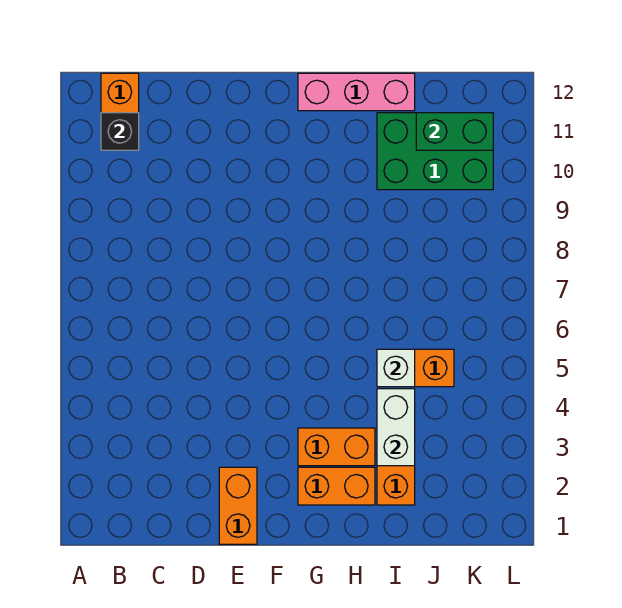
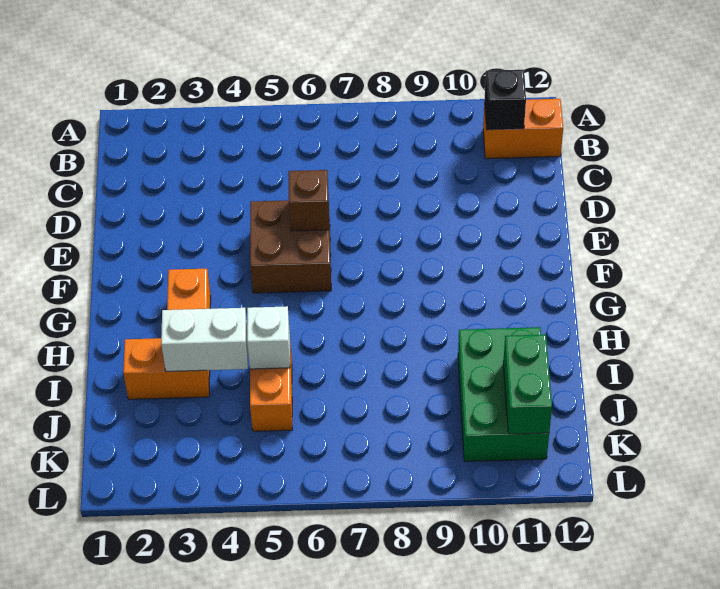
orange brick E1:E2 level 1 -> none
none -> brown brick E5:F6 level 1
none -> brown brick E6 level 2
orange brick G2:H2 level 1 -> none
pink brick G12:I12 level 1 -> none

